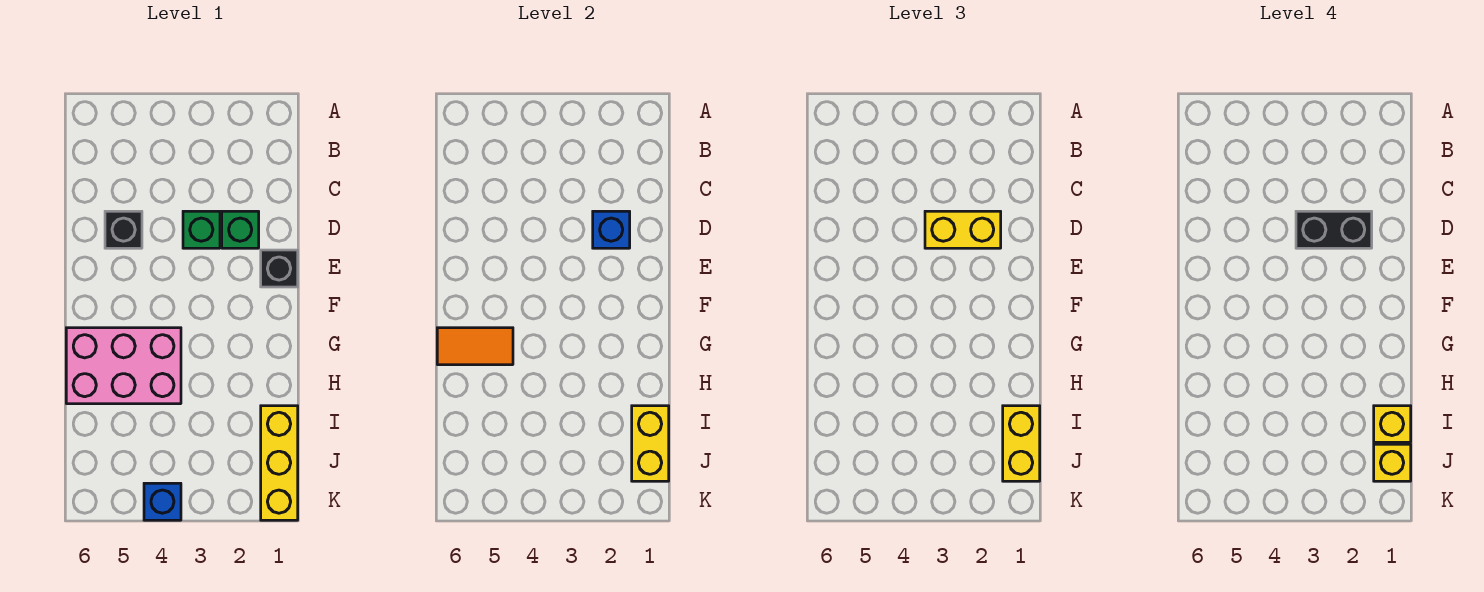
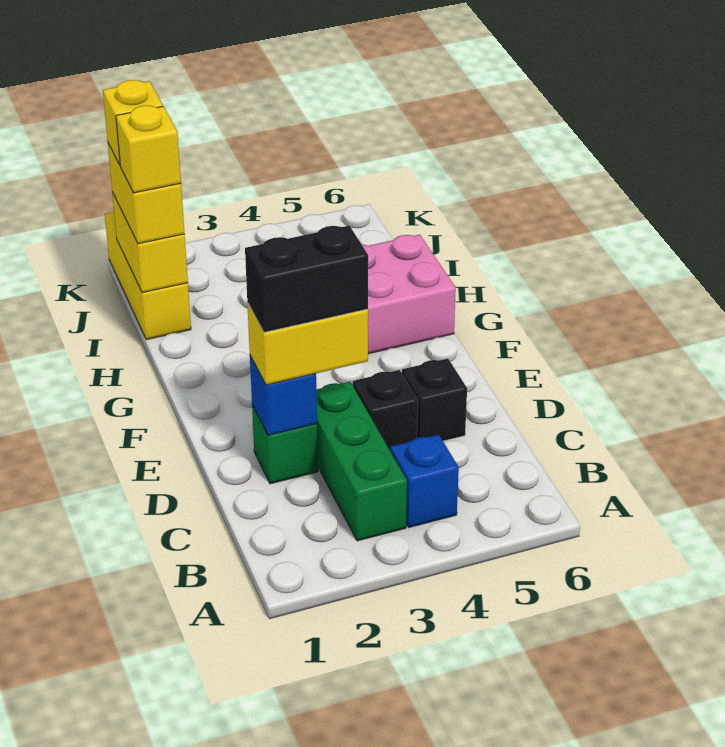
green brick D3 level 1 -> green brick B3:D3 level 1
black brick E1 level 1 -> black brick D4 level 1
orange tile G5:G6 level 2 -> none
blue brick K4 level 1 -> blue brick B4 level 1

